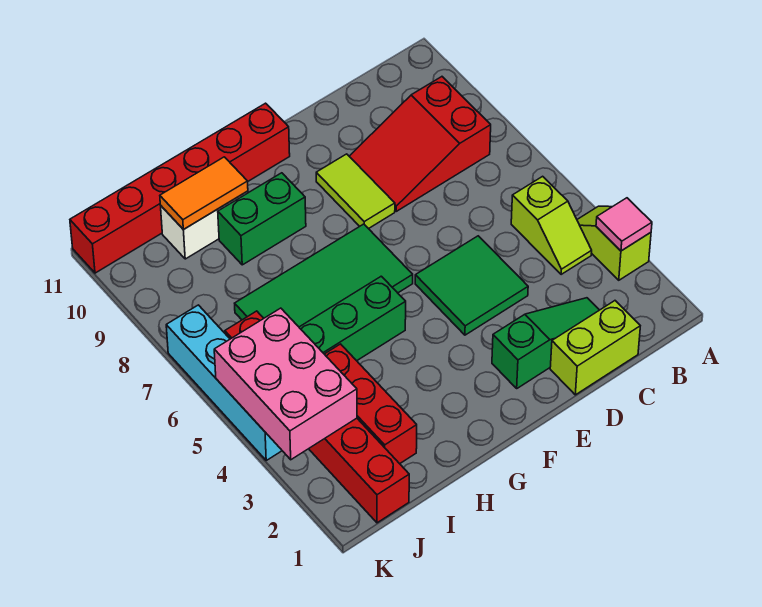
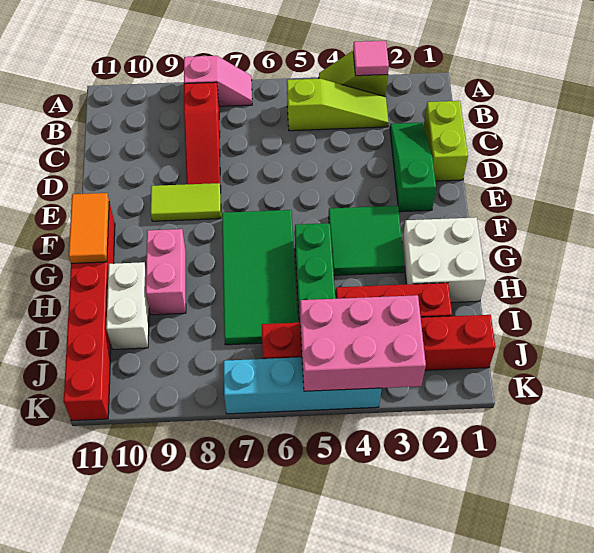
none -> pink slope A7:A8 level 1 top 8
lime slope B4:B5 level 1 top 5 -> lime slope B3:B5 level 1 top 5
red slope B8:D9 level 1 top B -> red slope B8:D8 level 1 top B
green tile D4:E5 level 1 -> green tile F3:G4 level 1
none -> white brick G1:H2 level 1
green brick G9:H9 level 1 -> pink brick G9:H9 level 1
orange tile H10:I10 level 2 -> orange tile F11:G11 level 2

